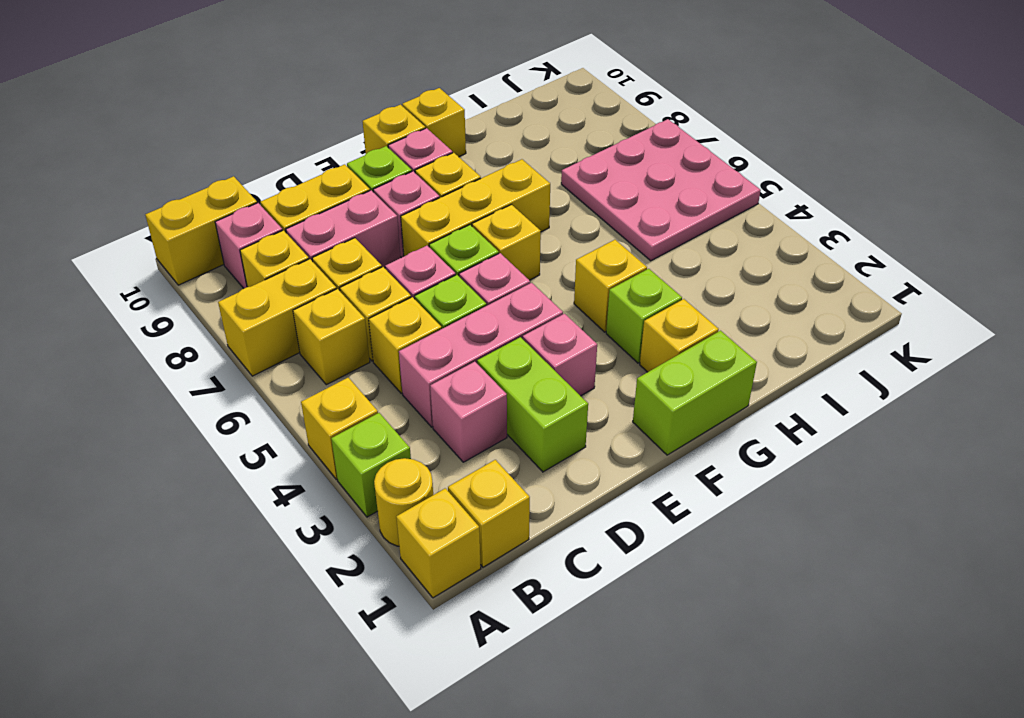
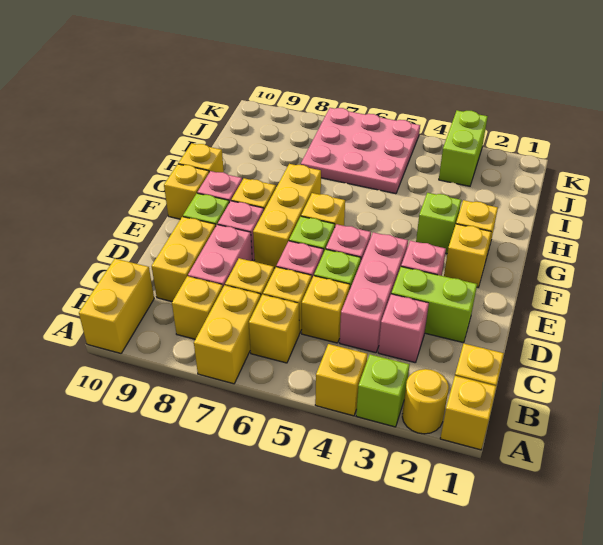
pink brick B9 level 1 -> none
lime brick F1:G1 level 1 -> lime brick J3:K3 level 1
yellow brick G4 level 1 -> yellow brick F2 level 1

